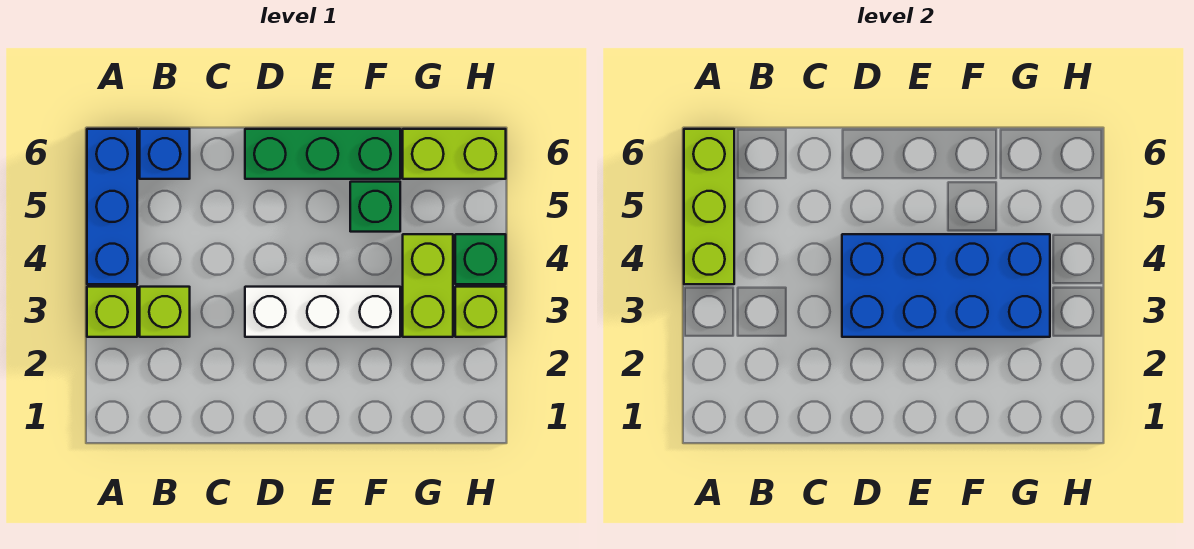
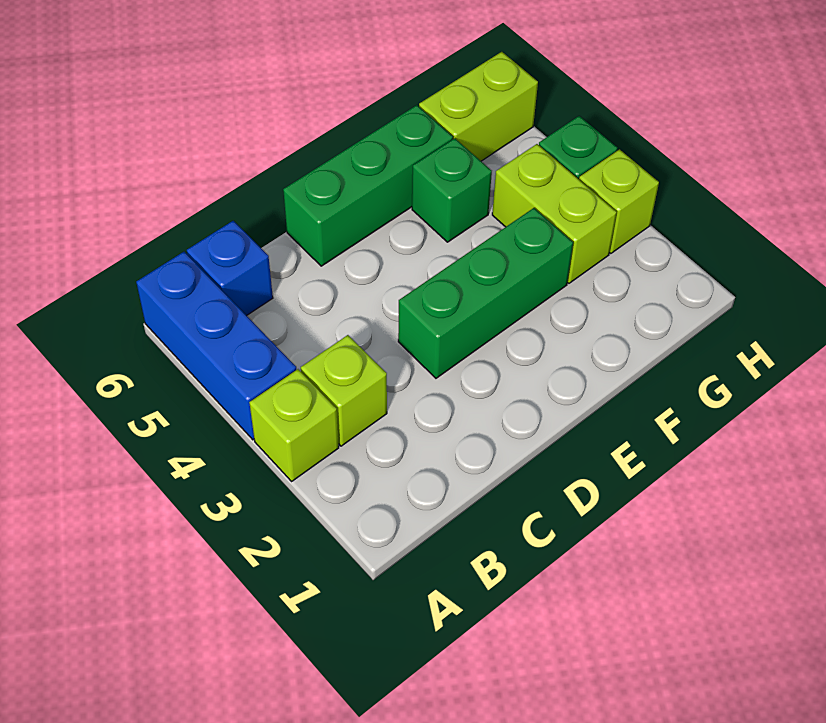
lime brick A4:A6 level 2 -> none
white brick D3:F3 level 1 -> green brick D3:F3 level 1
blue brick D3:G4 level 2 -> none

